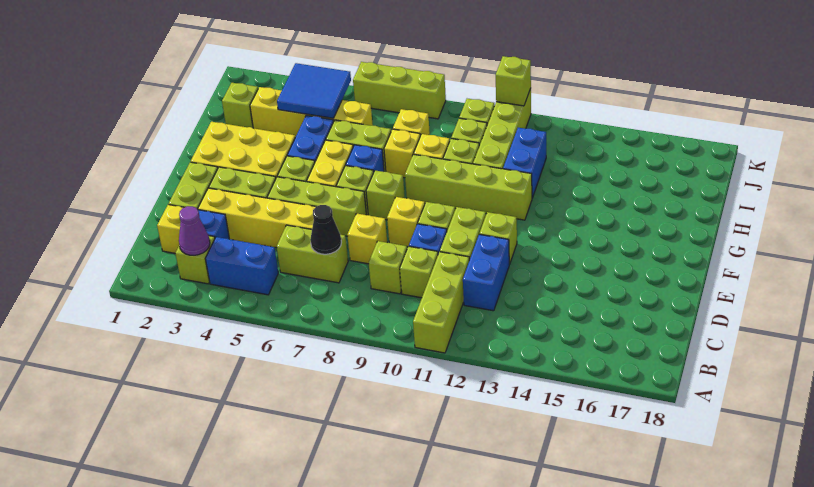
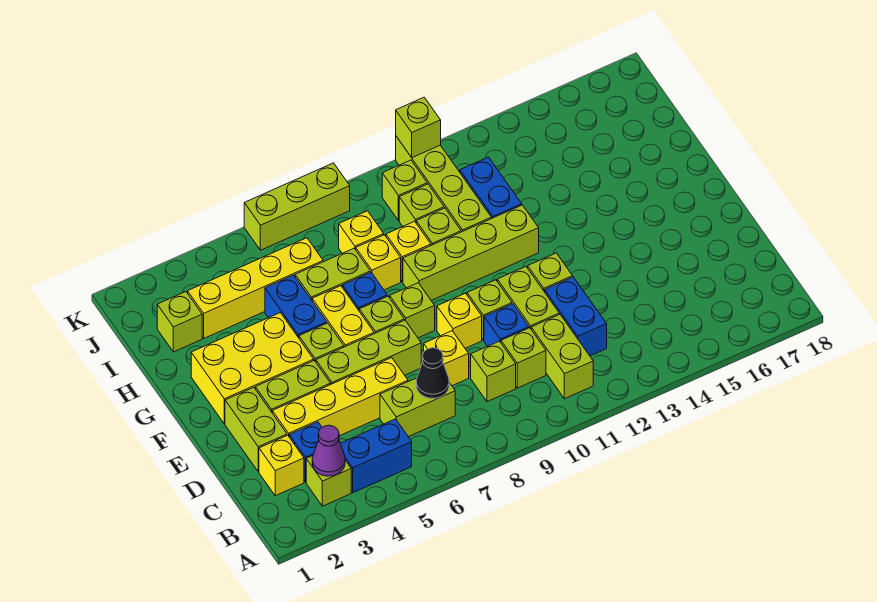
lime brick A11:C11 level 1 -> lime brick B11:C11 level 1
blue tile I4:J5 level 2 -> none

